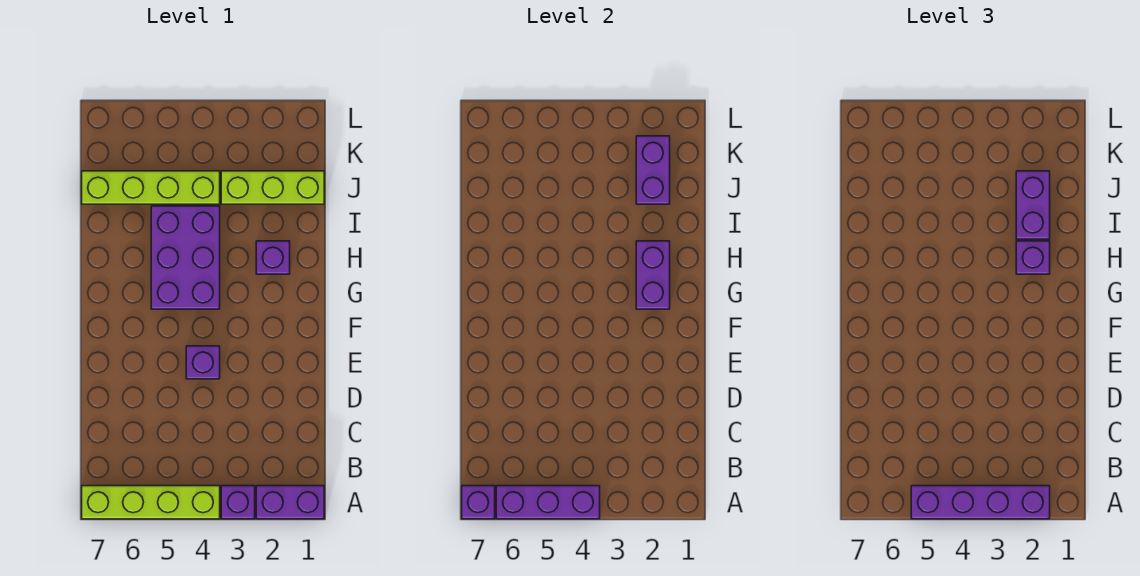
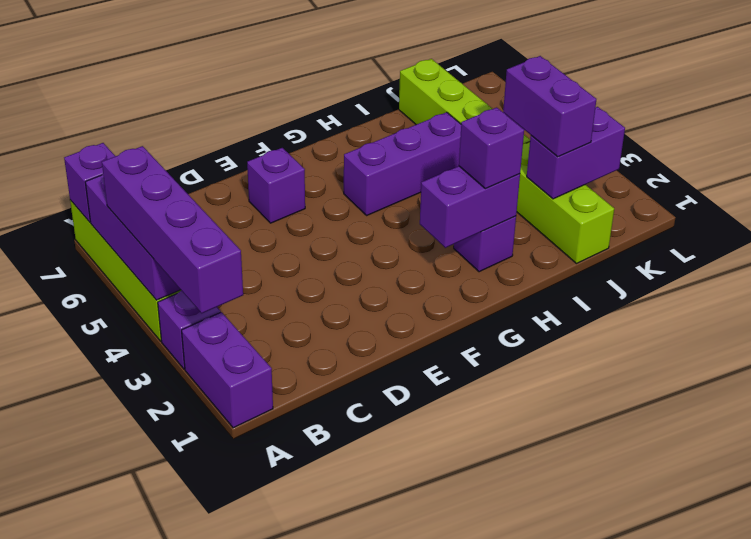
purple brick E4 level 1 -> purple brick E6 level 1
purple brick G4:I5 level 1 -> purple brick G5:I5 level 1
purple brick I2:J2 level 3 -> purple brick J2:J3 level 3

